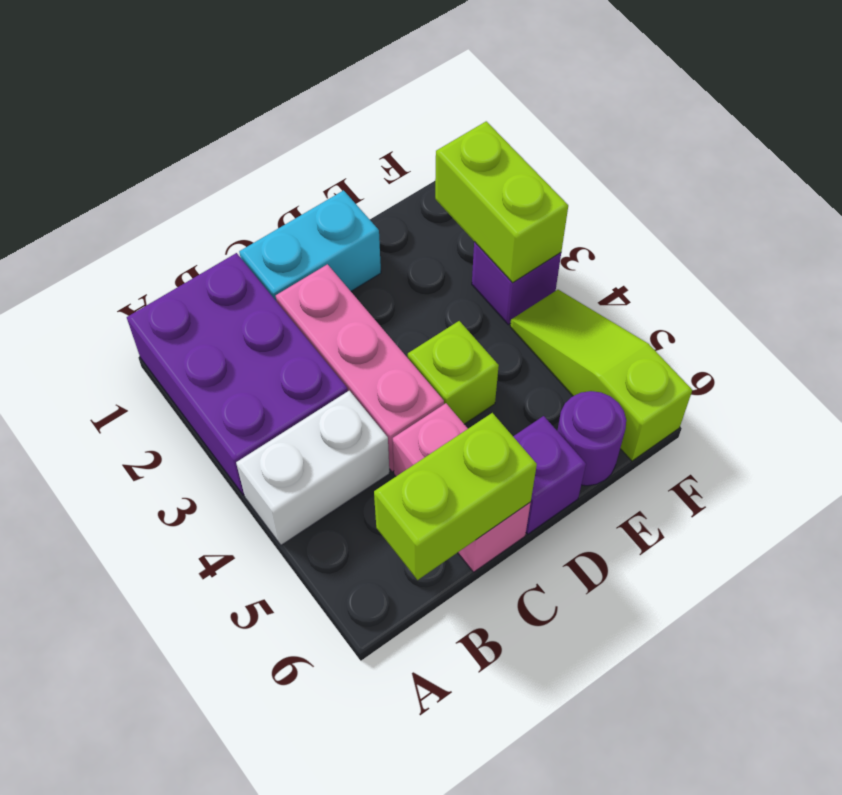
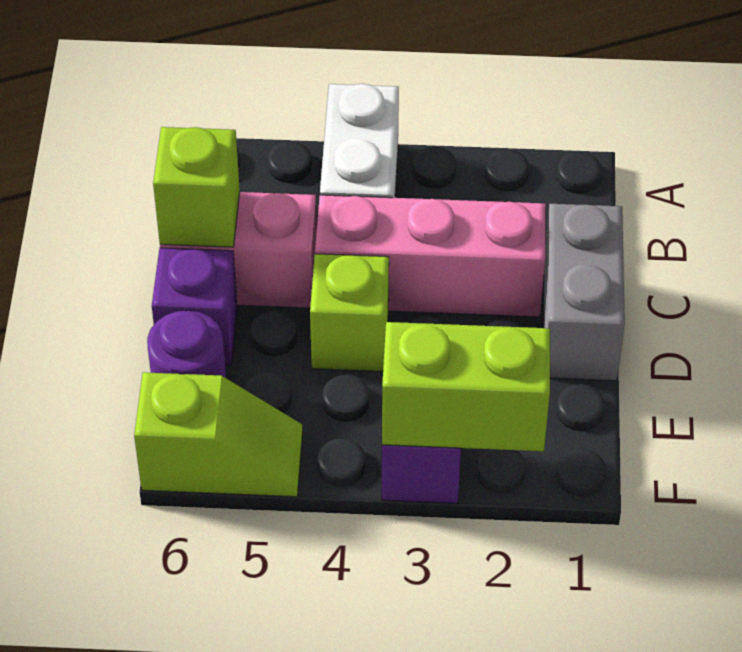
purple brick A1:B3 level 1 -> none
lime brick B6:C6 level 2 -> lime brick C6 level 2
cyan brick C1:D1 level 1 -> grey brick C1:D1 level 1
lime slope F4:F6 level 1 top 6 -> lime slope F5:F6 level 1 top 6

